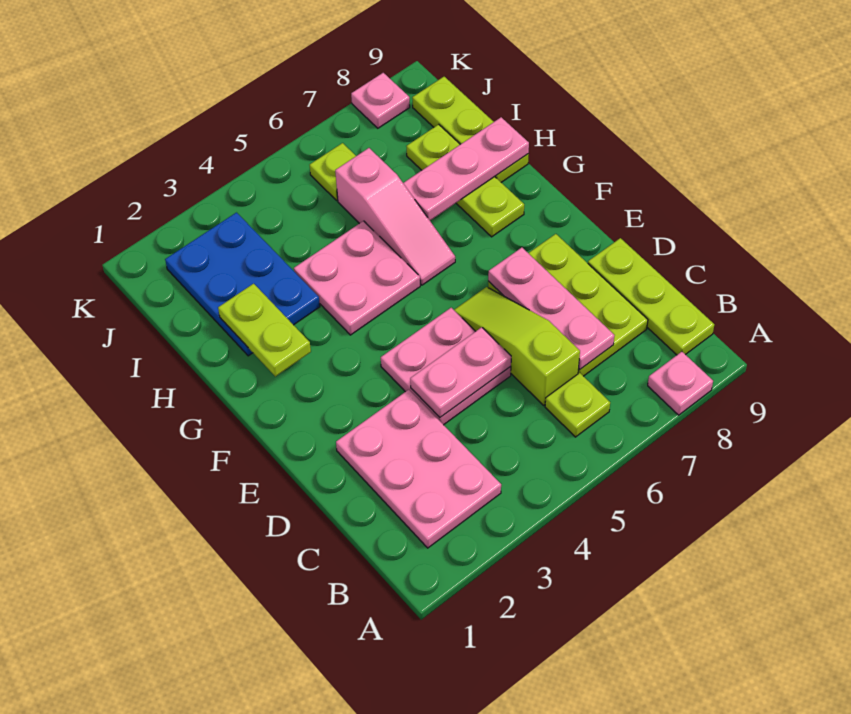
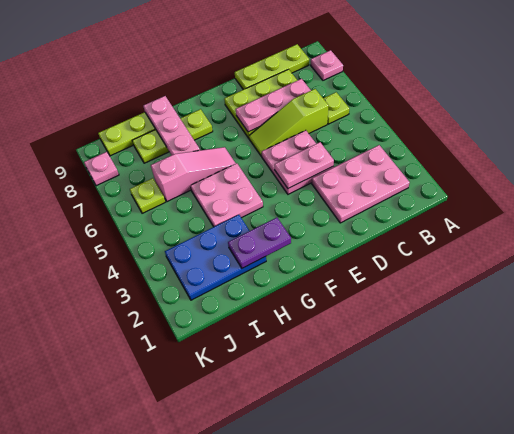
pink plate D4:D5 level 2 -> pink plate D4:E4 level 2
lime plate G2:H2 level 2 -> purple plate G2:H2 level 2

